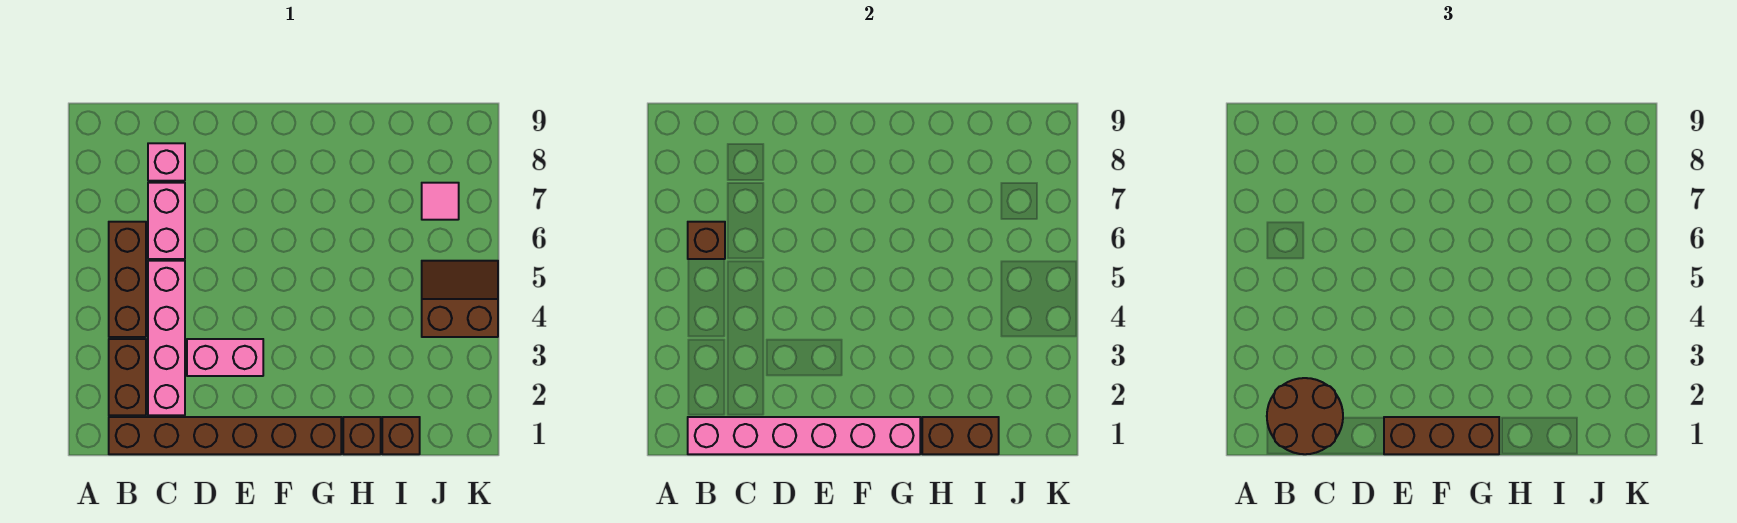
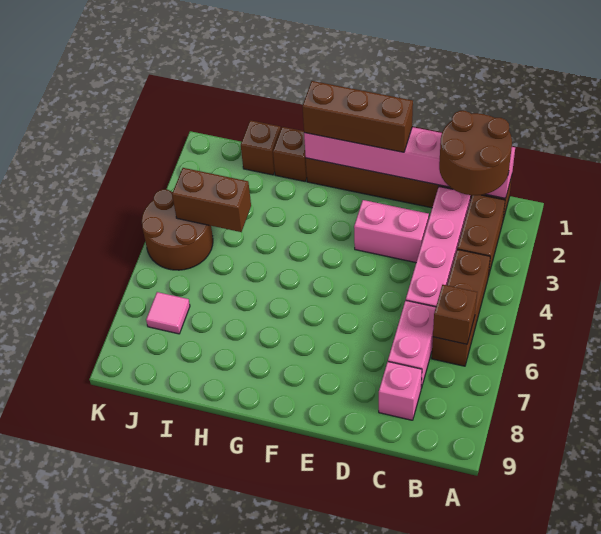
brown brick H1:I1 level 2 -> brown brick I4:J4 level 2
brown slope J4:K5 level 1 top 4 -> brown round brick J4:K5 level 1

